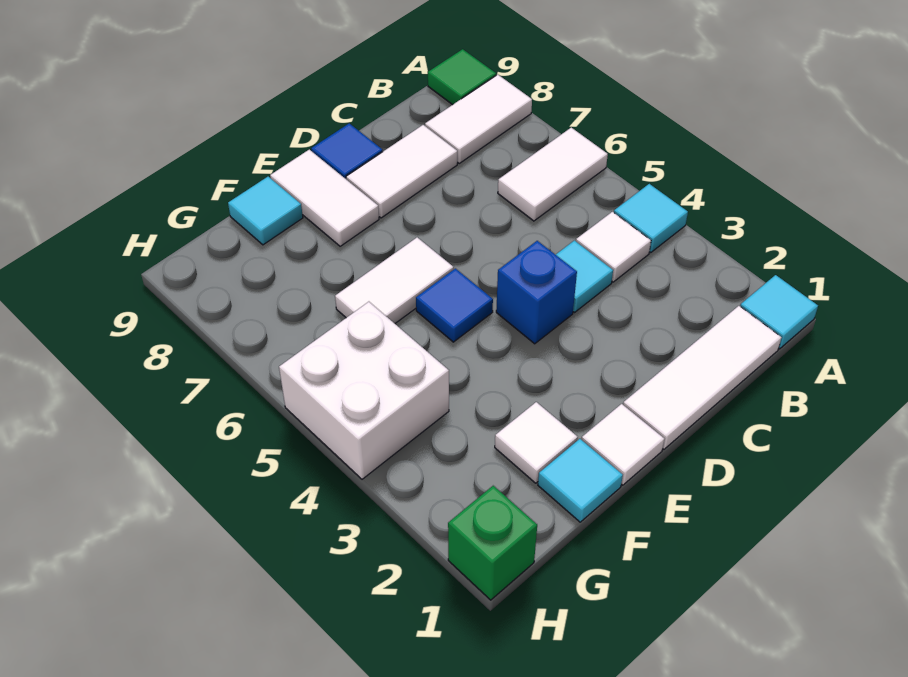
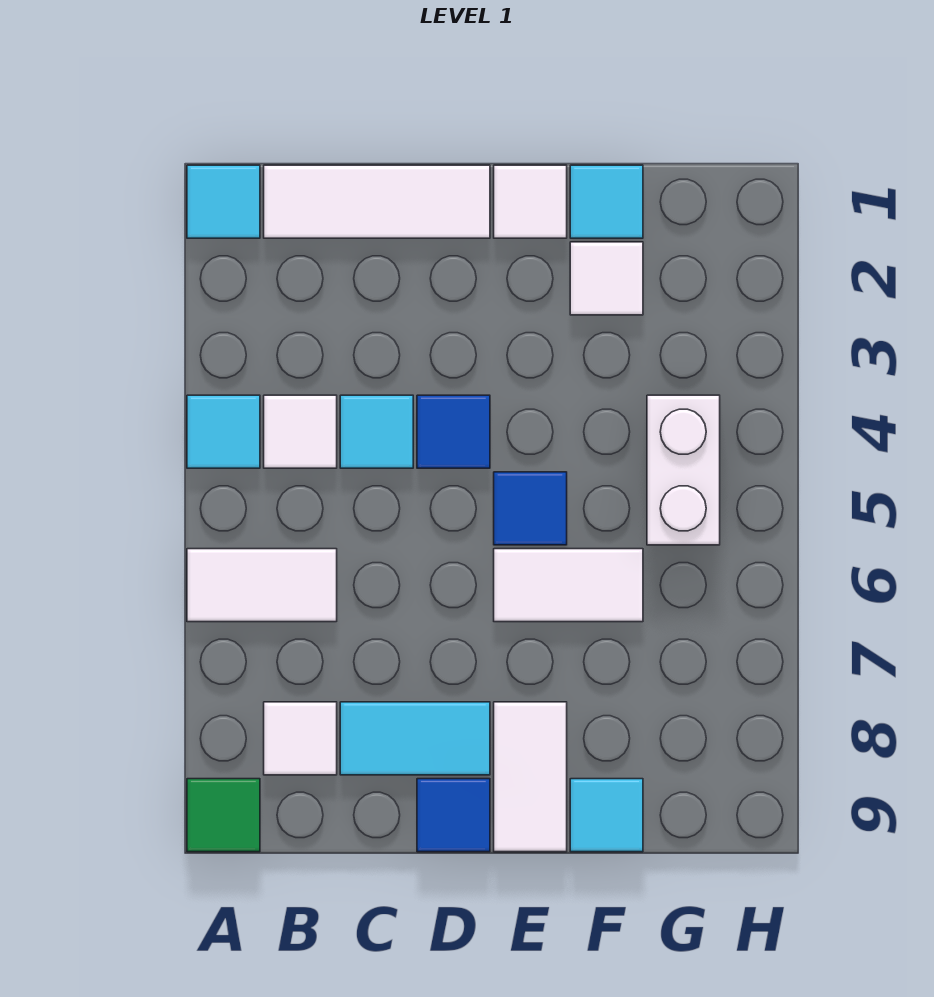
white tile A8:B8 level 1 -> white tile B8 level 1
white tile C8:D8 level 1 -> cyan tile C8:D8 level 1
blue brick D4 level 1 -> blue tile D4 level 1
white brick G4:H5 level 1 -> white brick G4:G5 level 1
green brick H1 level 1 -> none

